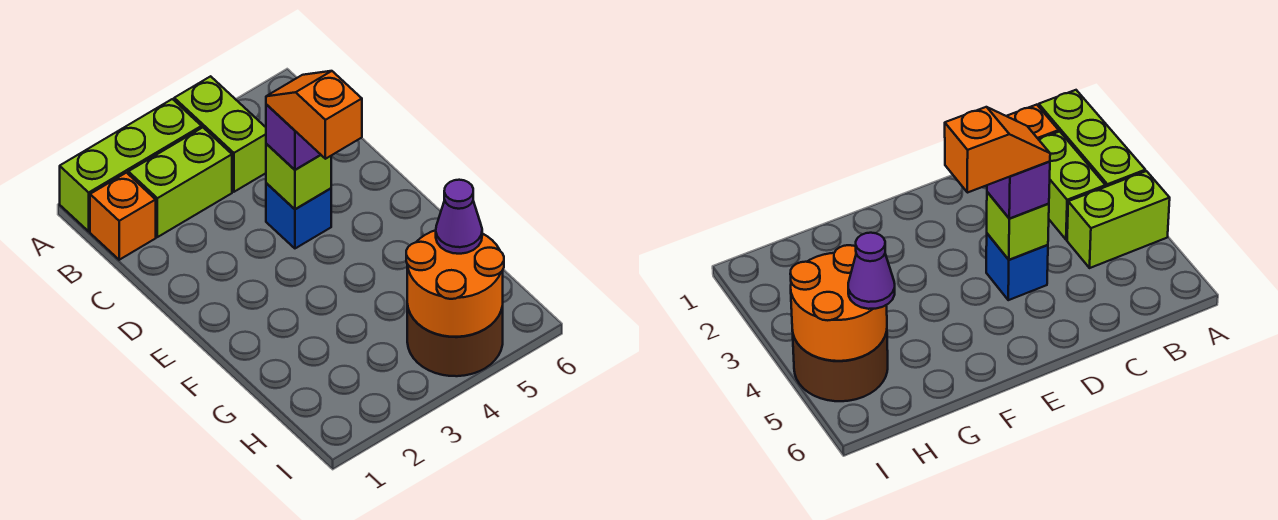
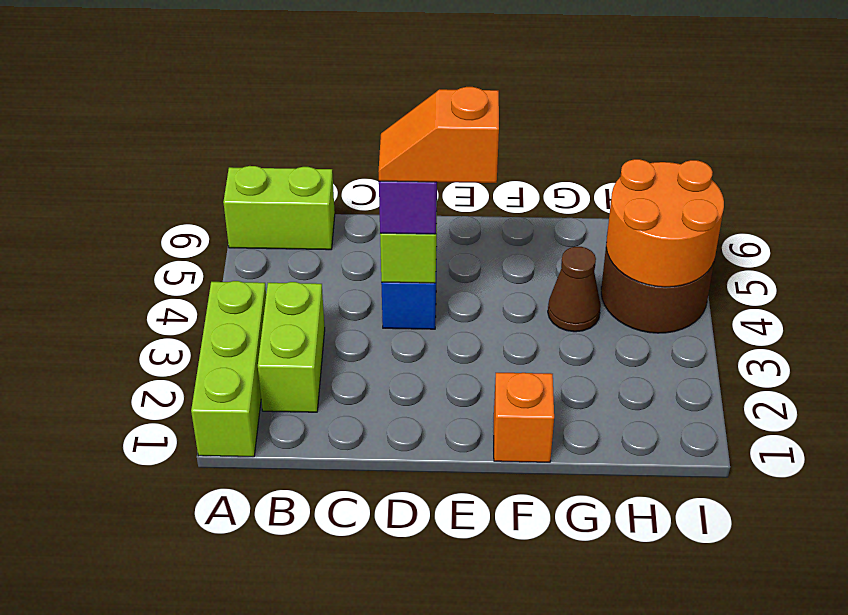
lime brick A4:B4 level 1 -> lime brick A6:B6 level 1
orange brick B1 level 1 -> orange brick F1 level 1
none -> brown cone G4 level 1
purple cone H5 level 3 -> none

